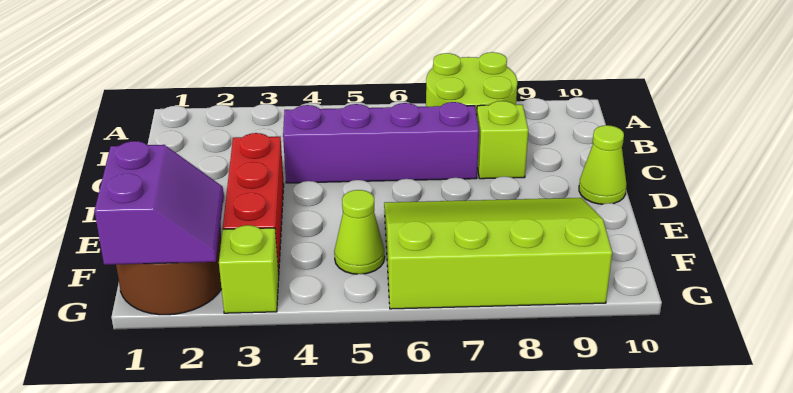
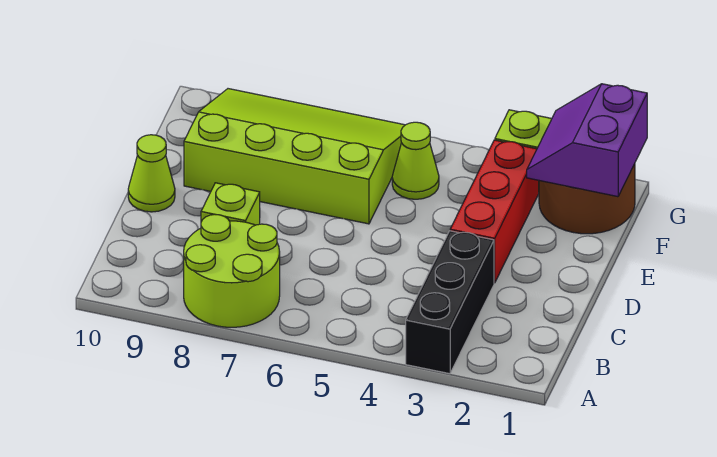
none -> black brick A3:C3 level 1
purple brick C4:C7 level 1 -> none
lime slope E6:G9 level 1 top G -> lime slope E6:G9 level 1 top E

